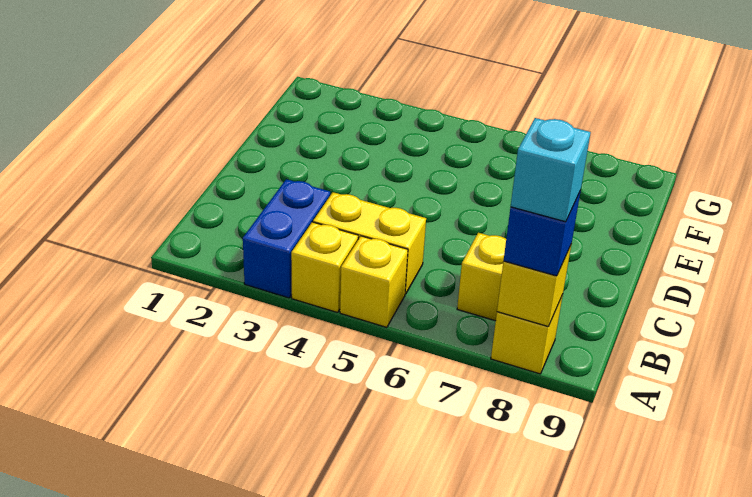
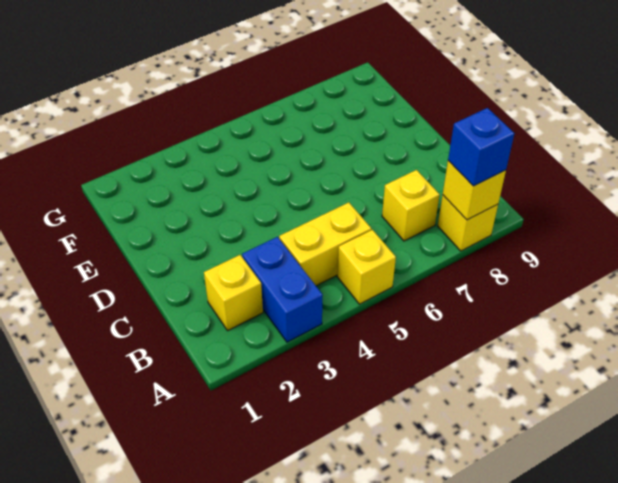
yellow brick A4 level 1 -> yellow brick B2 level 1
cyan brick A8 level 4 -> none

